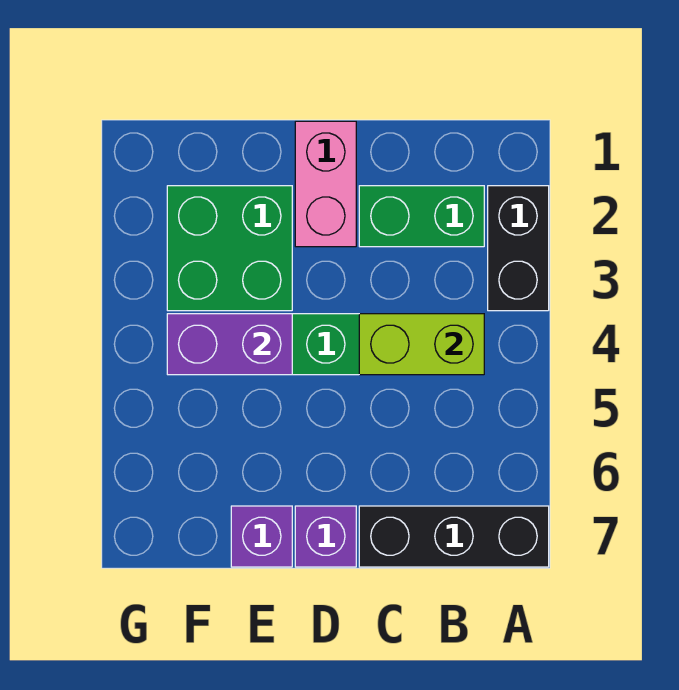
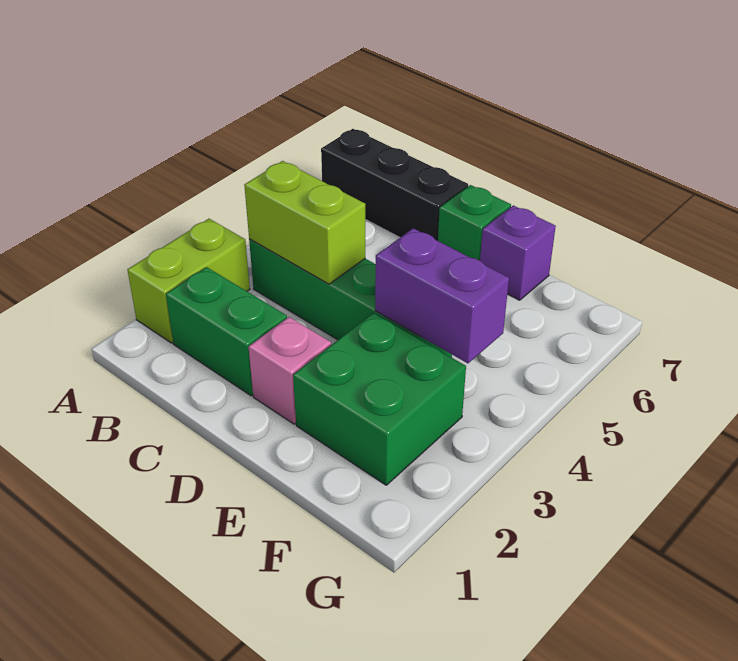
black brick A2:A3 level 1 -> lime brick A2:A3 level 1
pink brick D1:D2 level 1 -> pink brick D2 level 1
purple brick D7 level 1 -> green brick D7 level 1

